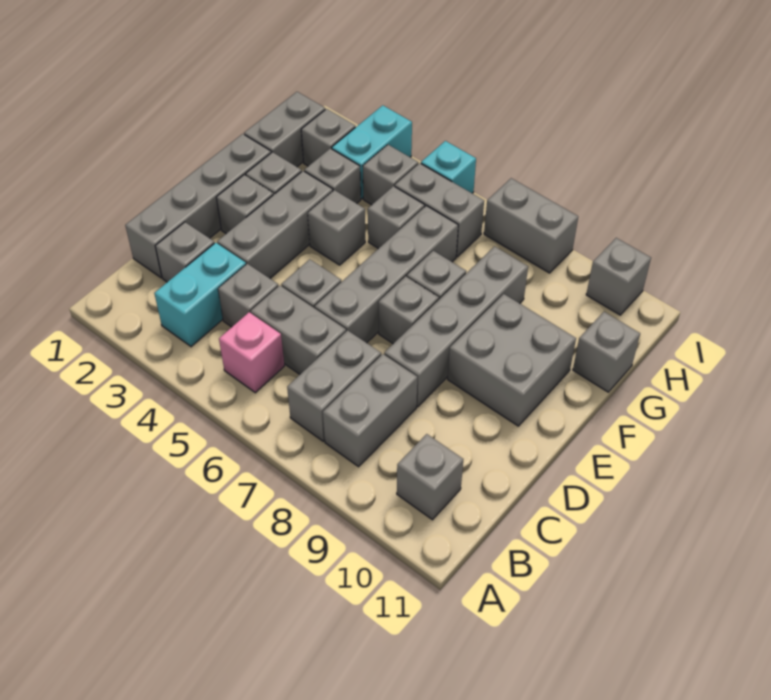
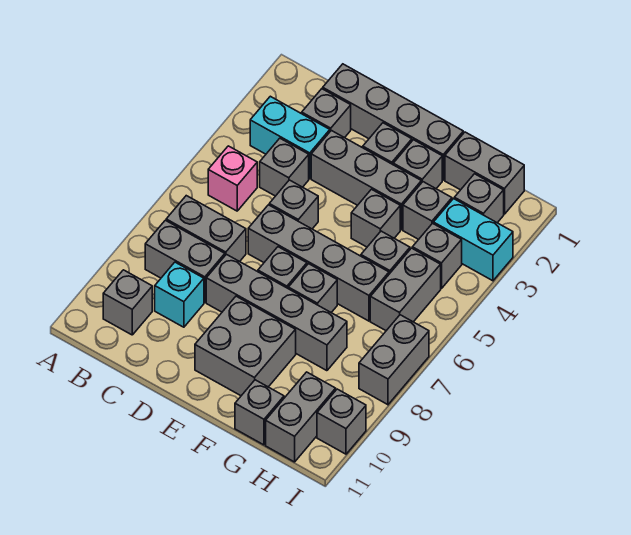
grey brick C5:C6 level 1 -> grey brick H10:H11 level 1
cyan brick I5 level 1 -> cyan brick C9 level 1

